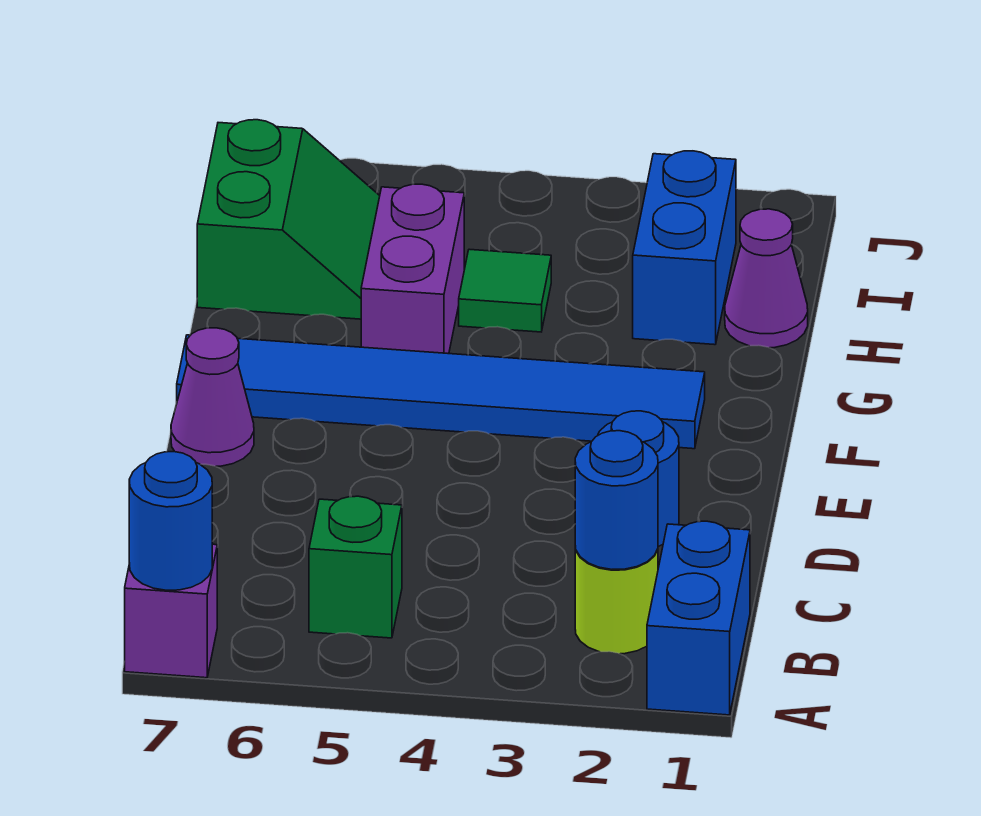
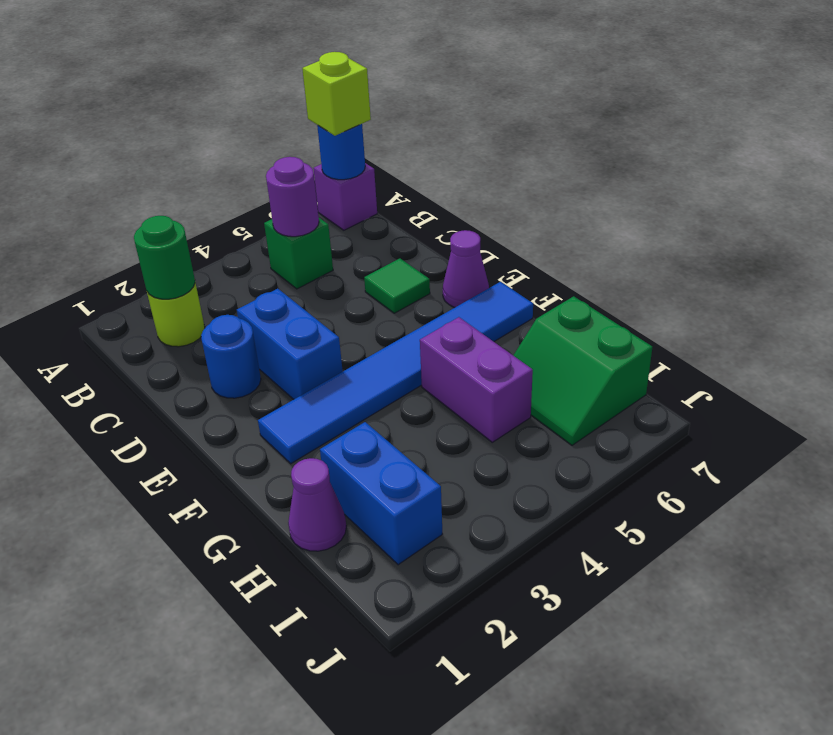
blue brick A1:B1 level 1 -> blue brick D3:E3 level 1
none -> lime brick A7 level 3
blue round brick B2 level 2 -> green round brick B2 level 2
none -> purple round brick B5 level 2
green tile H4 level 1 -> green tile D6 level 1

